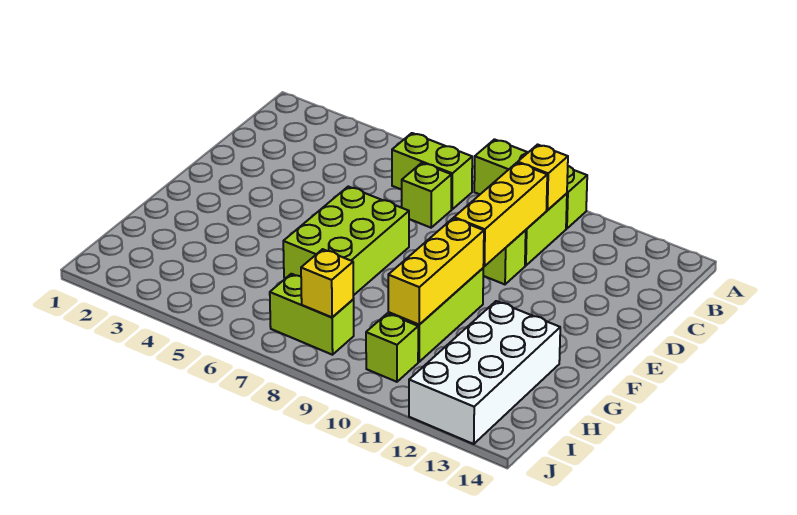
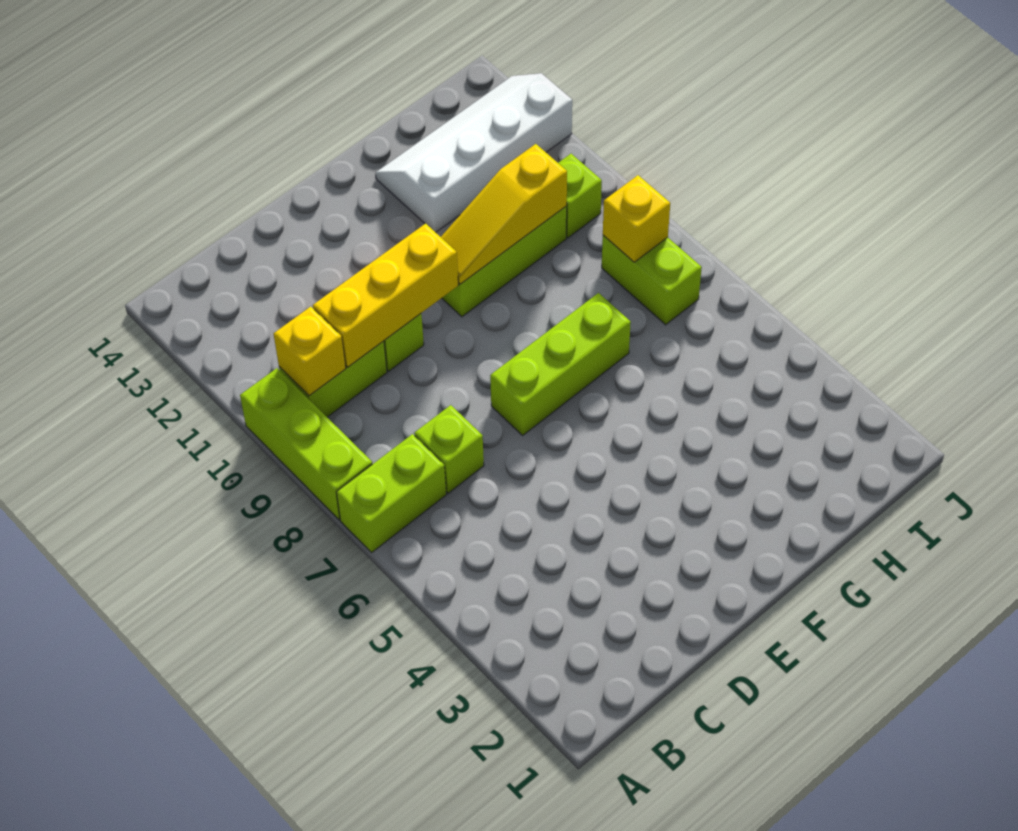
lime brick B6:B7 level 1 -> lime brick A7:B7 level 1
lime brick E6:G7 level 1 -> lime brick E7:G7 level 1
yellow brick F10:H10 level 2 -> yellow slope F10:H10 level 2 top H
white brick G12:J13 level 1 -> white slope G12:J13 level 1 top 12

